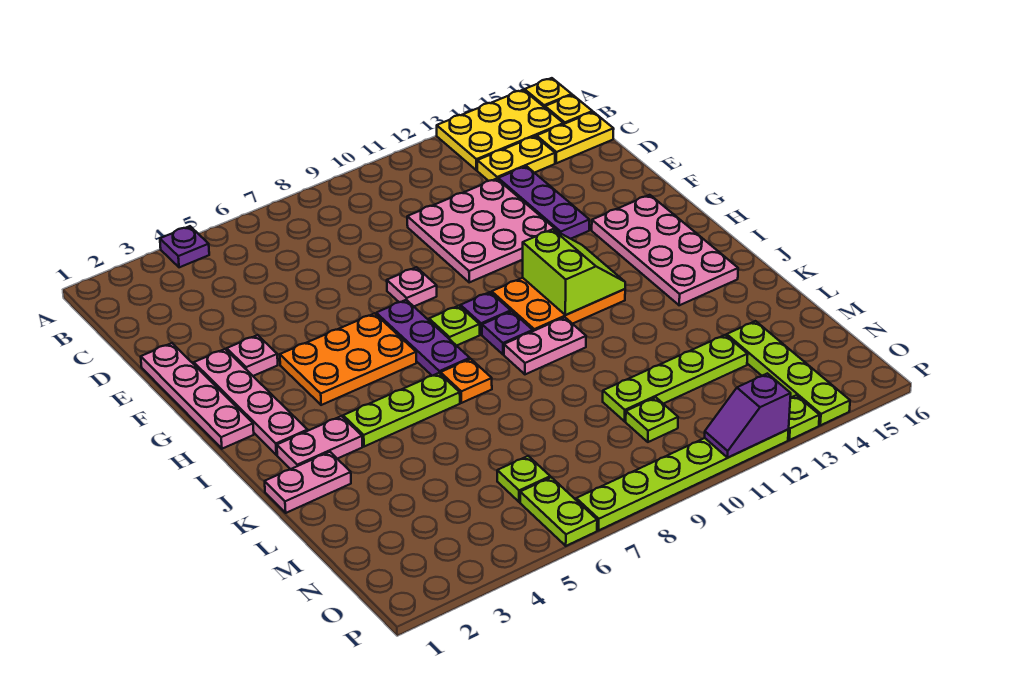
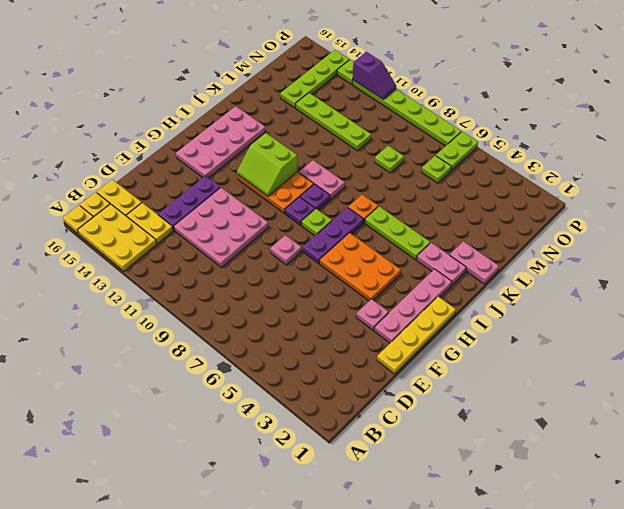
purple plate A4 level 1 -> none
pink plate E1:H1 level 1 -> yellow plate E1:H1 level 1
lime slope H11:I12 level 2 top 11 -> lime slope H11:I12 level 2 top I
lime plate N10 level 1 -> lime plate M8 level 1

